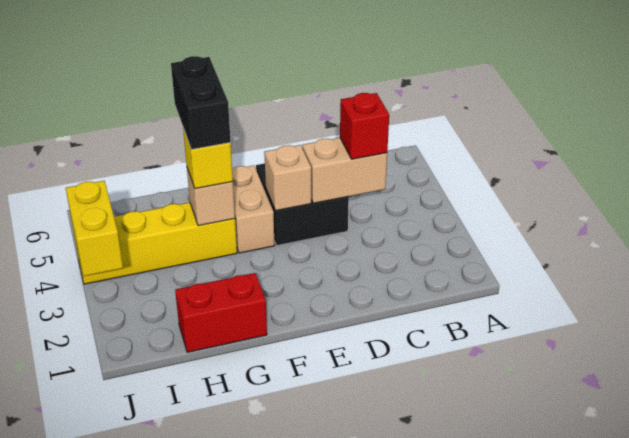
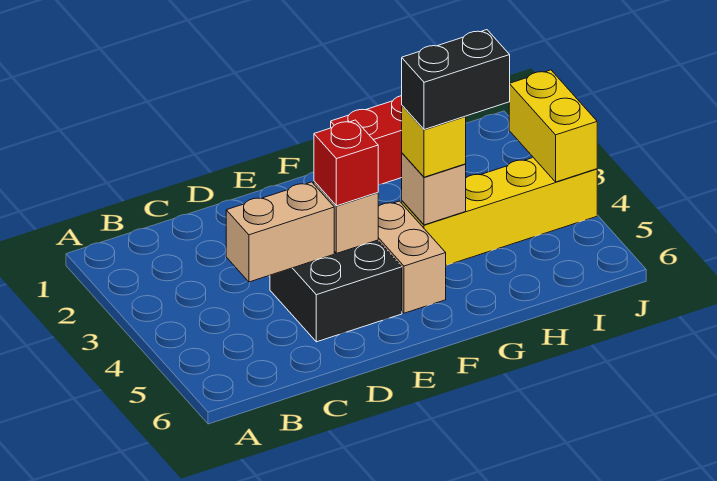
red brick C4 level 3 -> red brick E4 level 3
black brick G4:G5 level 4 -> black brick G4:H4 level 4

